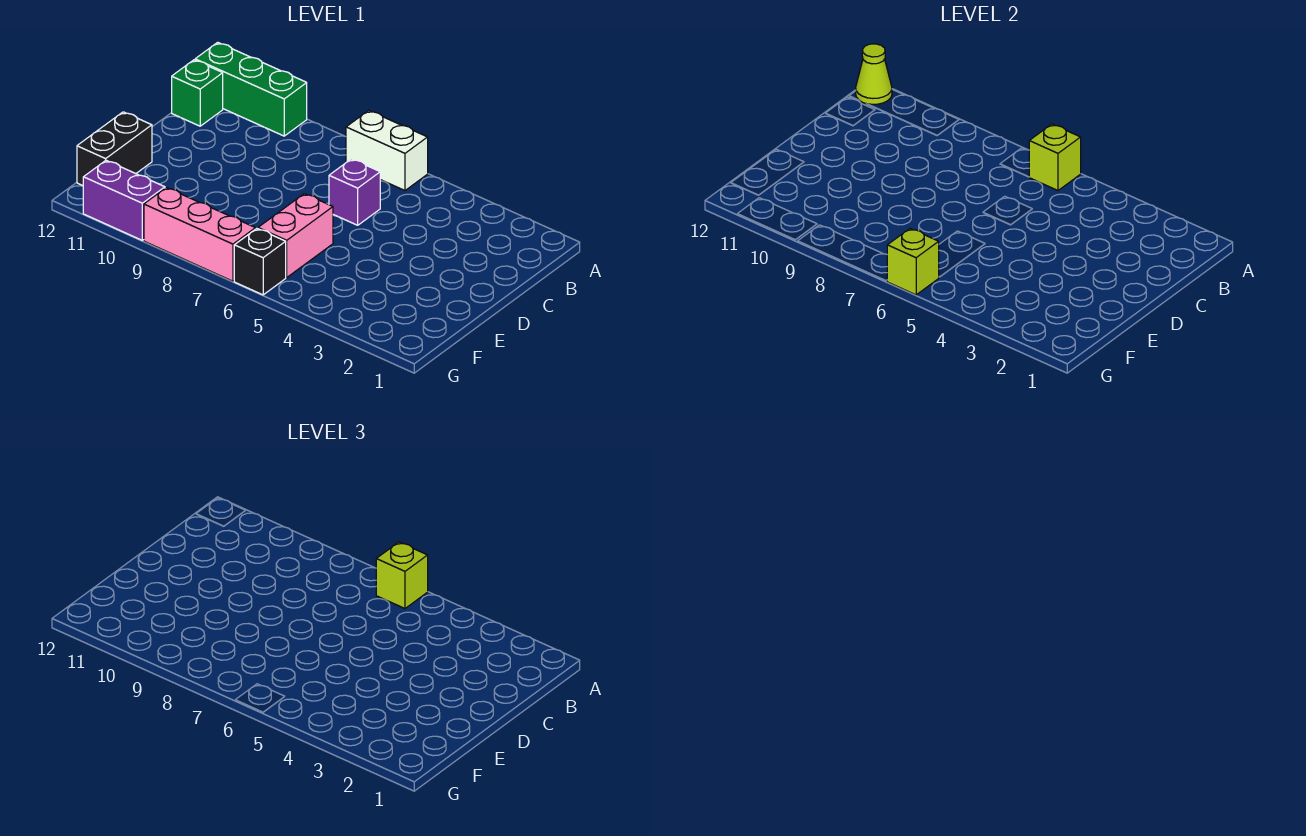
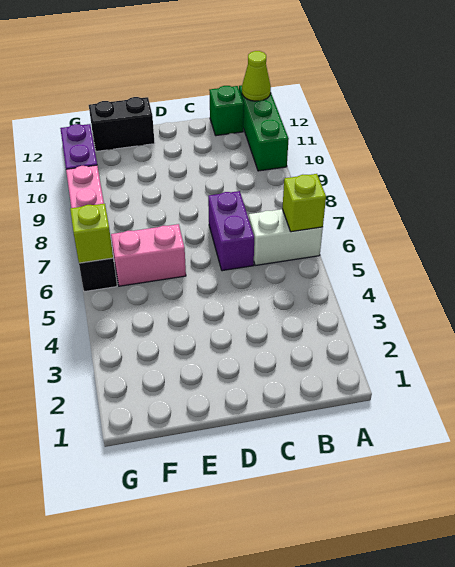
white brick A6:A7 level 1 -> white brick A6:B6 level 1
lime brick A6 level 3 -> none
purple brick C6 level 1 -> purple brick C6:C7 level 1

